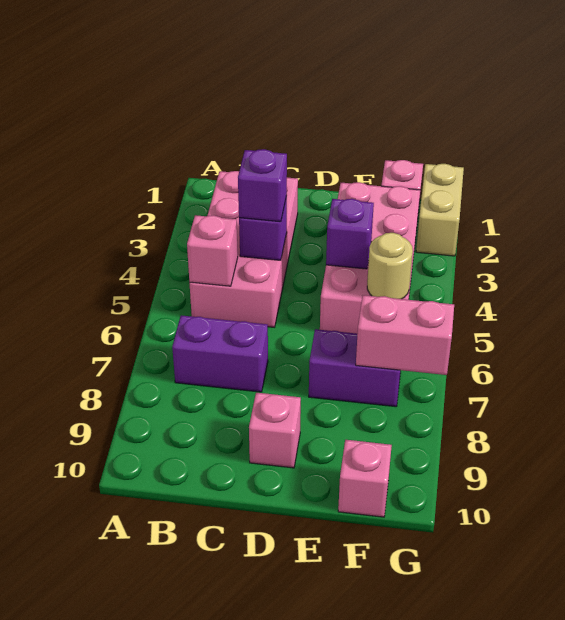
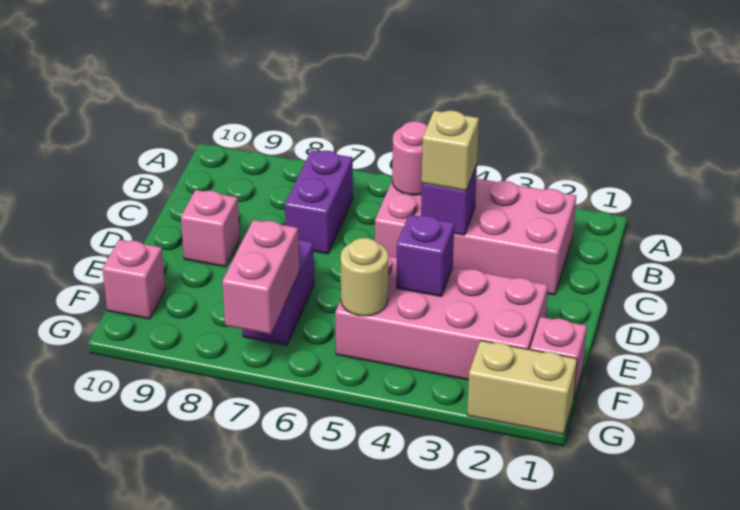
pink brick B5 level 2 -> pink round brick B5 level 2
purple brick C4 level 3 -> tan brick C4 level 3

